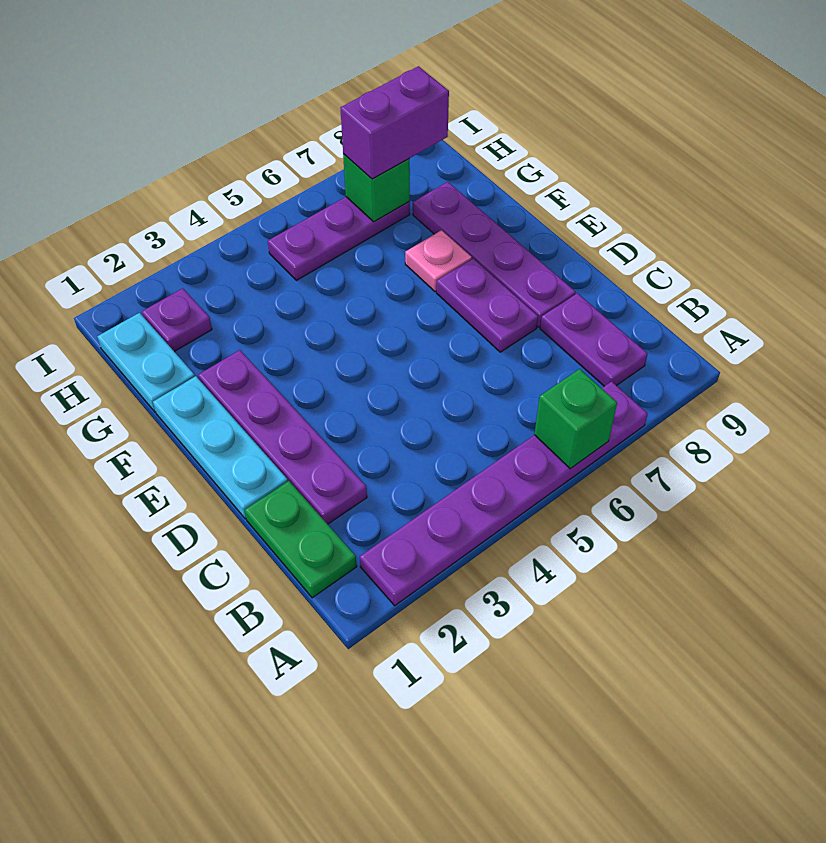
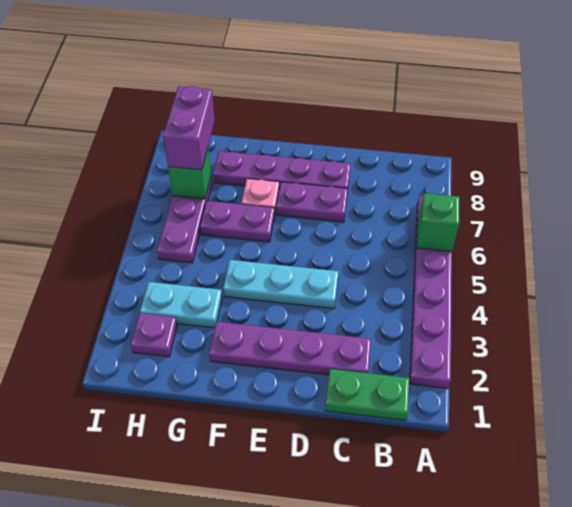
purple plate B8:C8 level 1 -> purple plate F6:G6 level 1
cyan plate D1:F1 level 1 -> cyan plate D4:F4 level 1
cyan plate G1:H1 level 1 -> cyan plate G3:H3 level 1

